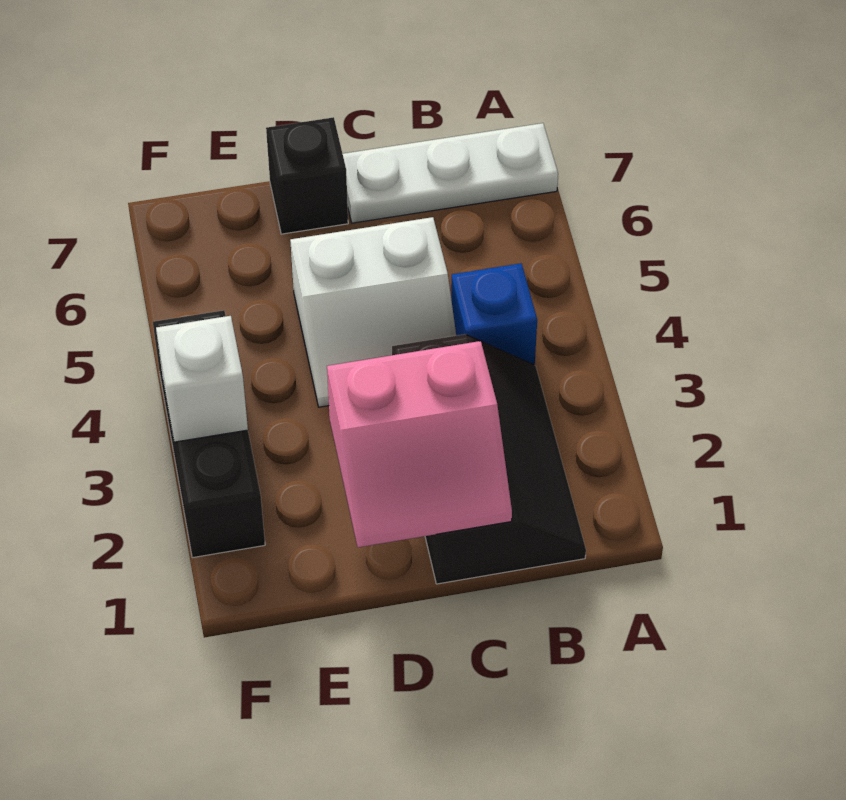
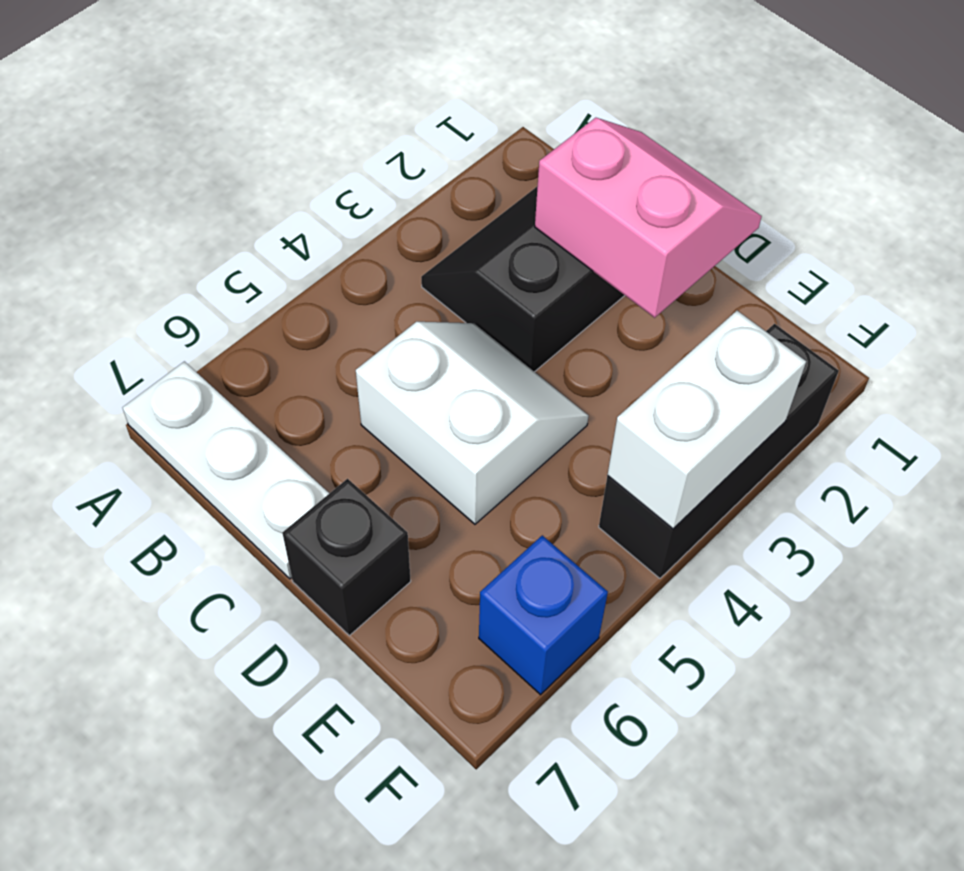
blue brick B4 level 1 -> blue brick F6 level 1
white brick F3 level 2 -> white brick F3:F4 level 2

